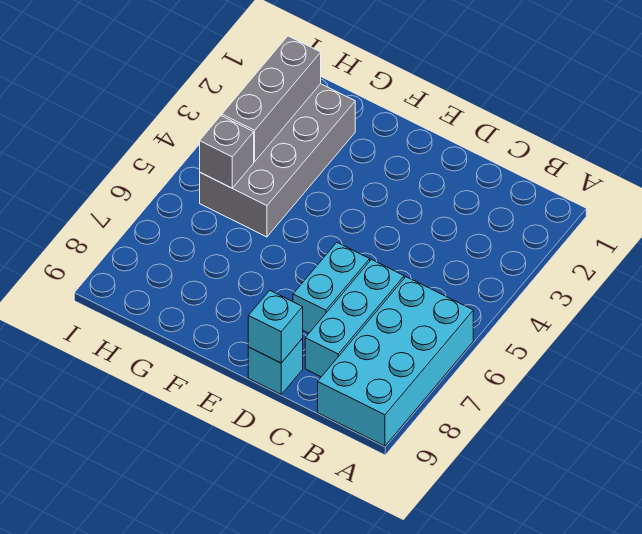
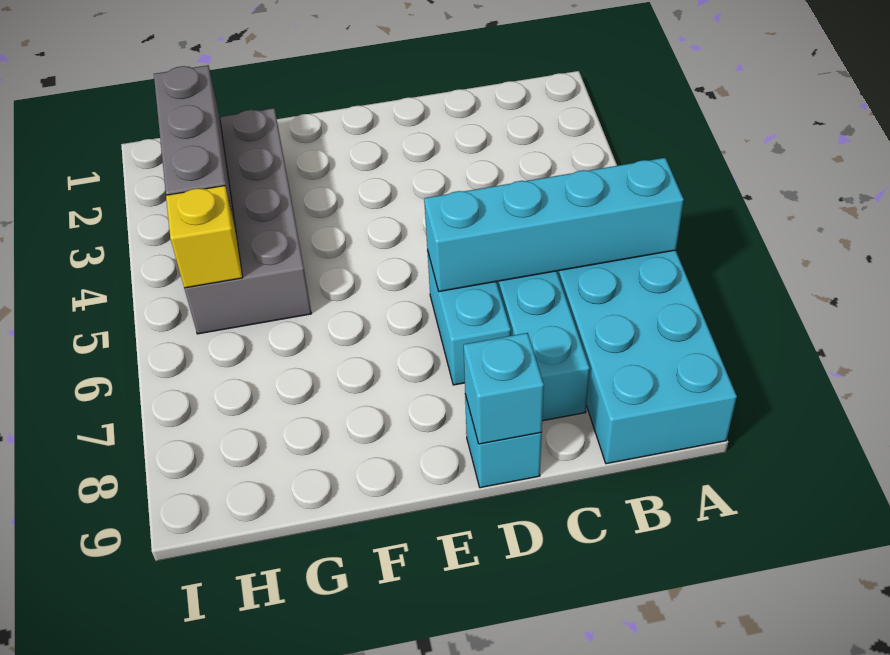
none -> cyan brick A6:D6 level 2
grey brick H5 level 2 -> yellow brick H5 level 2

